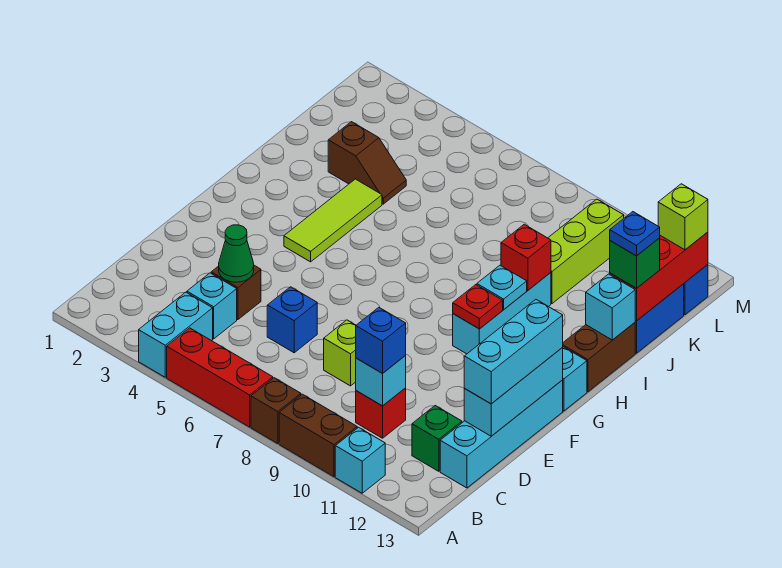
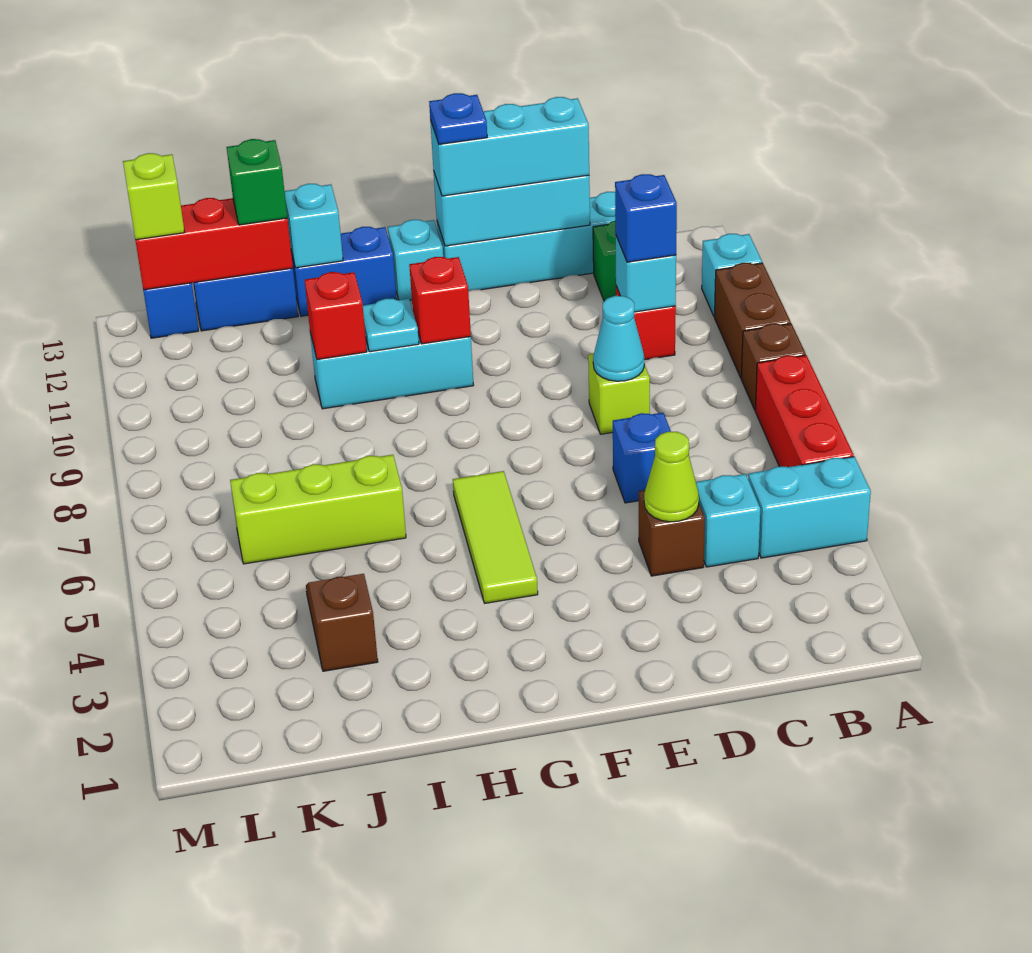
green cone D4 level 2 -> lime cone D4 level 2
none -> cyan cone D8 level 2
lime tile G4:I4 level 1 -> lime tile G4:G6 level 1
red plate G10 level 2 -> red brick G10 level 2
brown brick H13:I13 level 1 -> blue brick H13:I13 level 1
lime brick J10:L10 level 1 -> lime brick I6:K6 level 1
blue plate J13 level 4 -> blue plate F13 level 4

